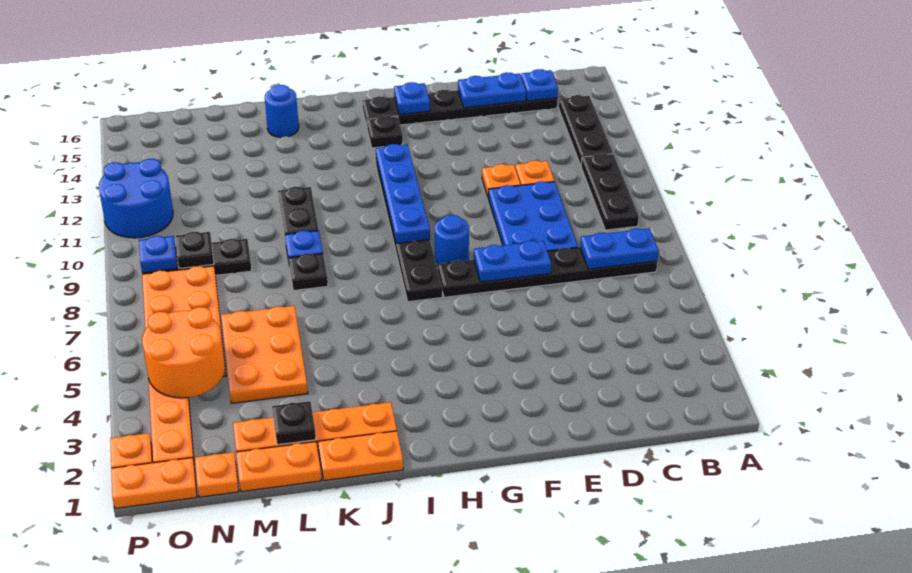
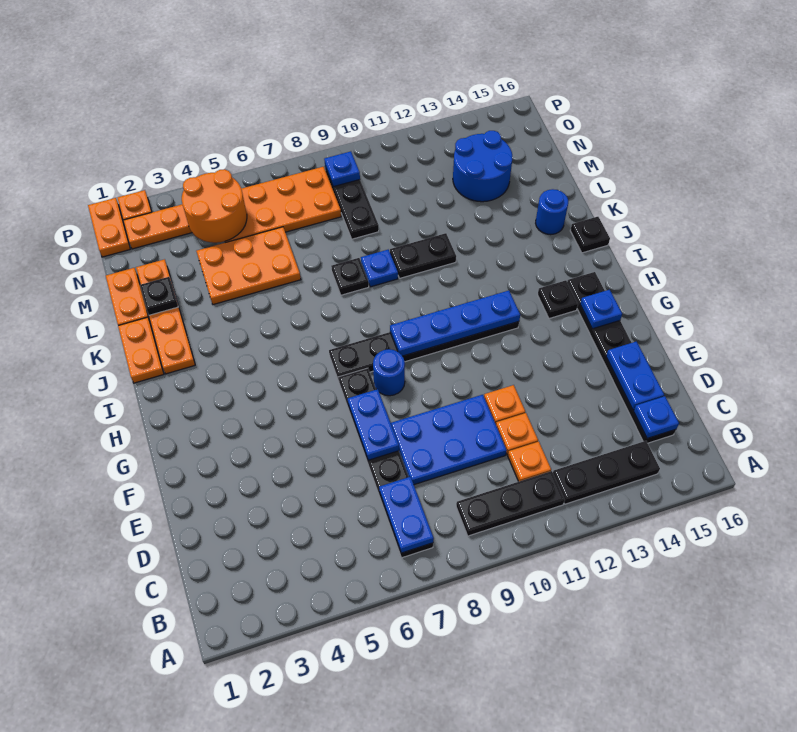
orange plate N1 level 1 -> orange plate C11 level 1
black plate N9 level 2 -> black plate J16 level 1
blue round brick O11:P12 level 1 -> blue round brick M13:N14 level 1

